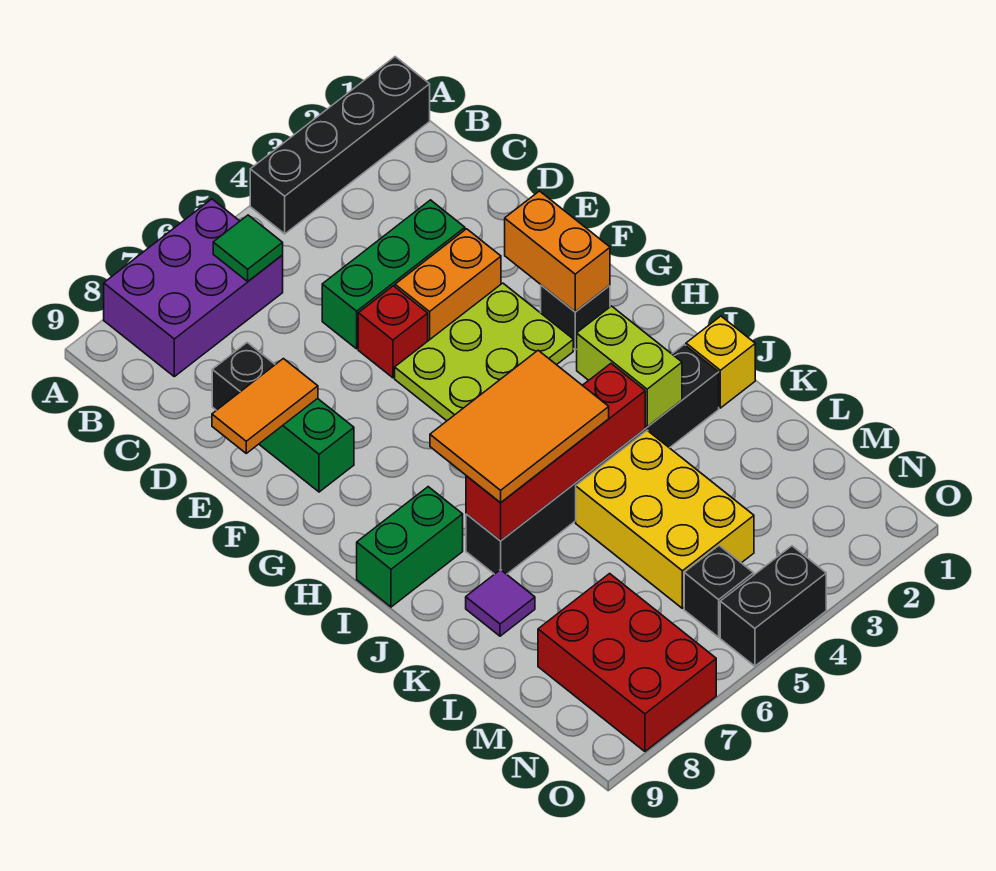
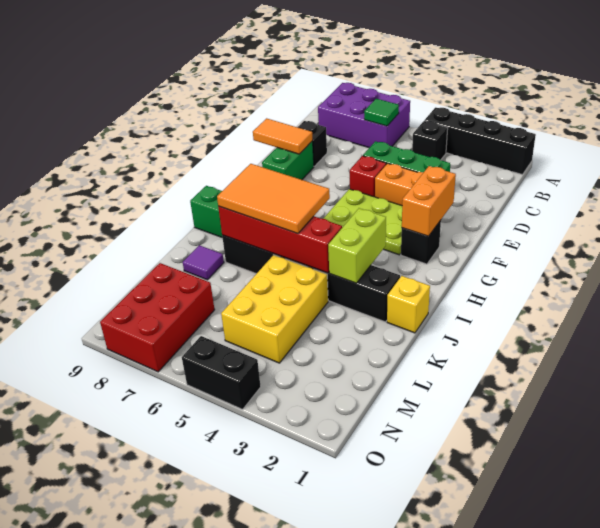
black brick N5 level 1 -> black brick B4 level 1

